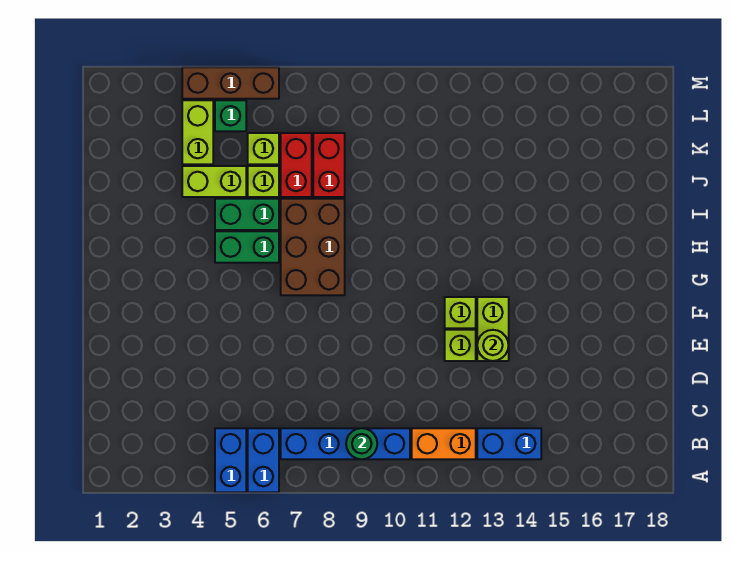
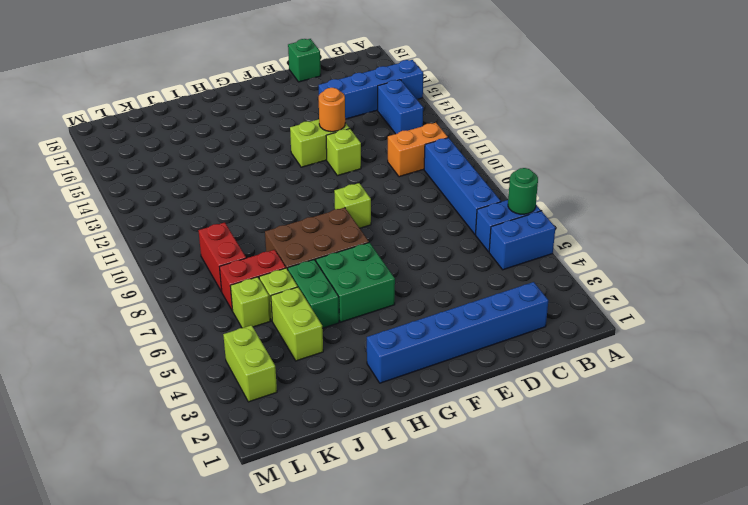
none -> blue brick A15:D15 level 1
green round brick B9 level 2 -> green round brick A6 level 2
orange brick B11:B12 level 1 -> orange brick B11:C11 level 1
none -> blue brick C2:H2 level 1
lime round brick E13 level 2 -> orange round brick E13 level 2
lime brick F12 level 1 -> lime brick F9 level 1
green brick H5:H6 level 1 -> green brick G5:H6 level 1
red brick J8:K8 level 1 -> red brick K8:K9 level 1
lime brick K4:L4 level 1 -> lime brick L3:L4 level 1
green brick L5 level 1 -> green brick D18 level 1
brown brick M4:M6 level 1 -> none

